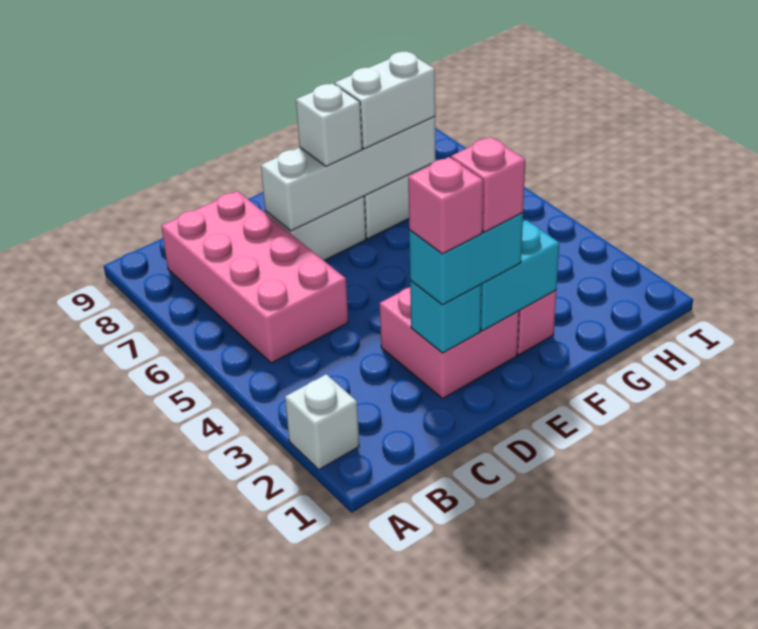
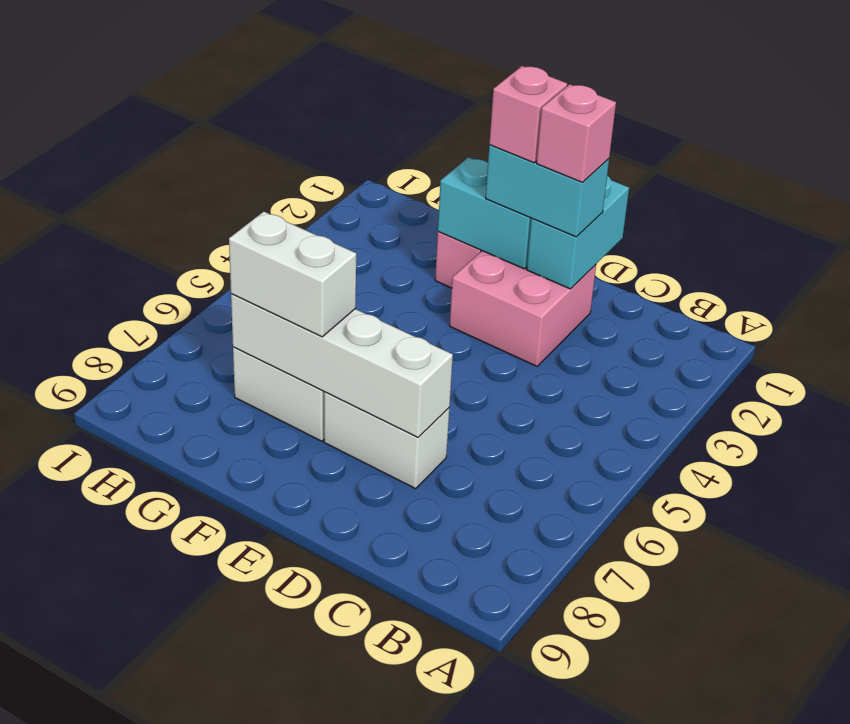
white brick A2 level 1 -> none
pink brick B5:C8 level 1 -> none
cyan brick D2 level 2 -> cyan brick D1:D2 level 2
white brick E7 level 3 -> none

